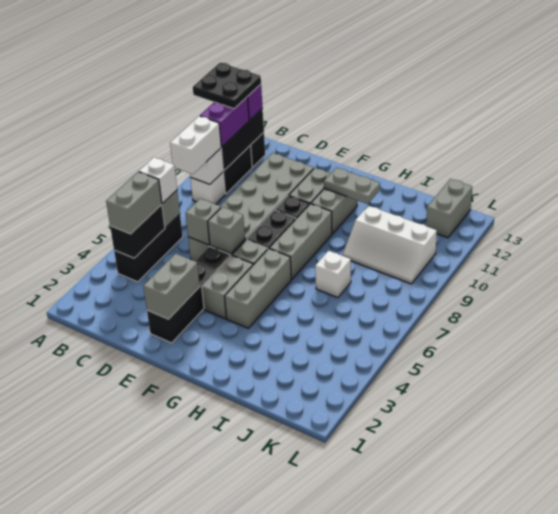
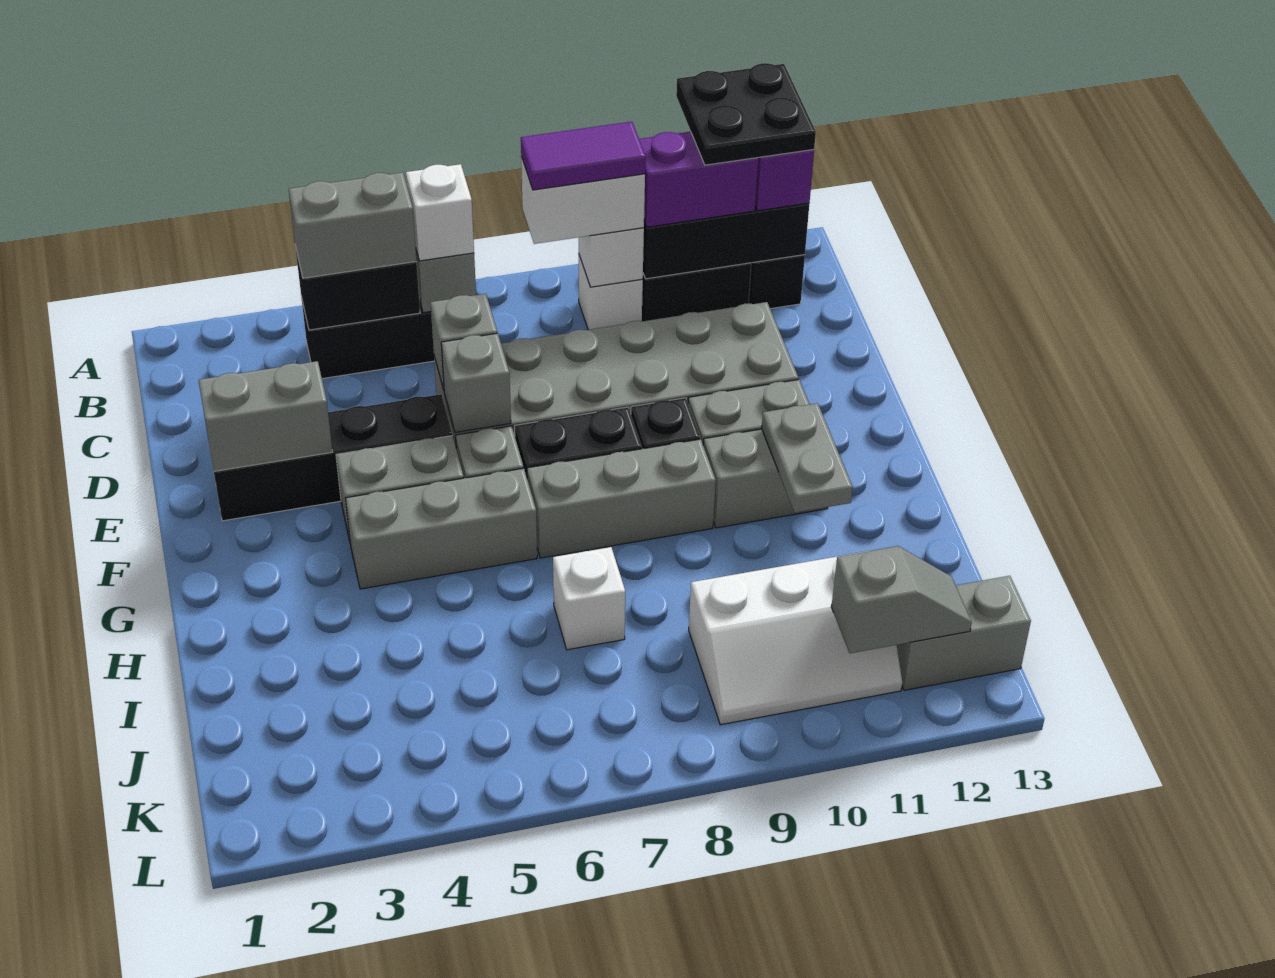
none -> purple tile B8:B9 level 4
white slope I9:K10 level 1 top 10 -> white slope J9:K11 level 1 top J
none -> grey slope K11:K12 level 2 top 11

